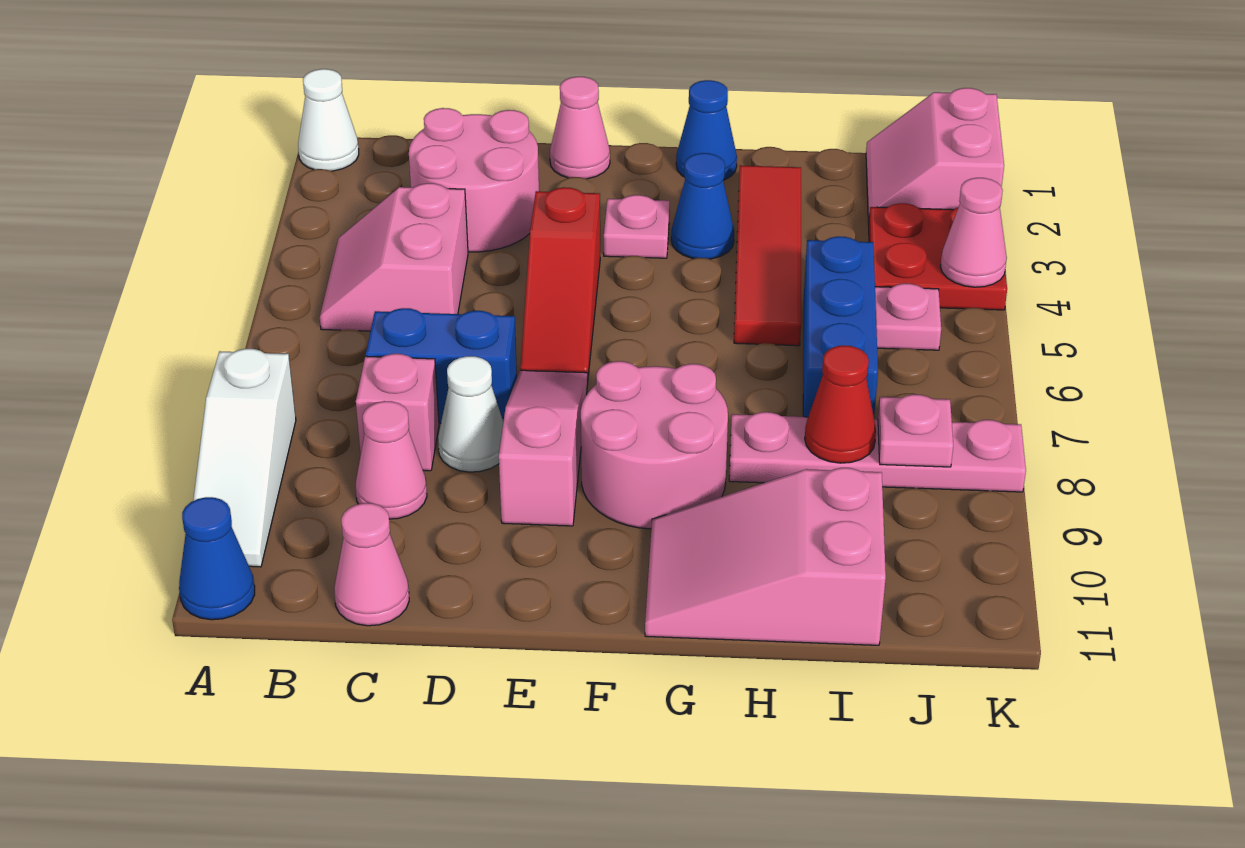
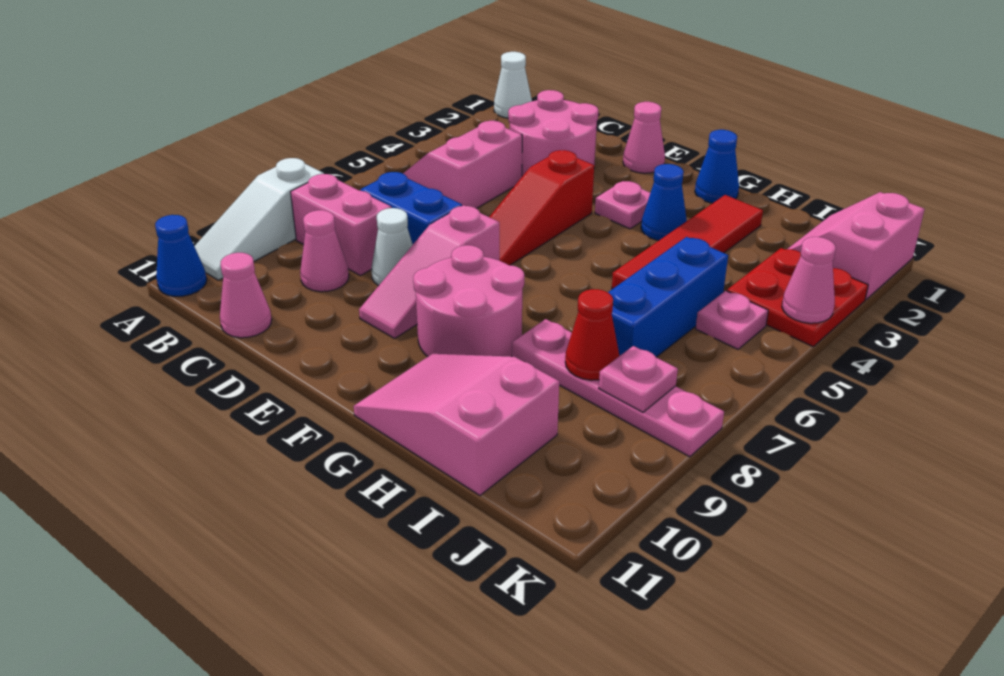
pink brick C8 level 1 -> pink brick B8:C8 level 1
pink slope E7:E9 level 1 top 9 -> pink slope E7:E9 level 1 top 7

